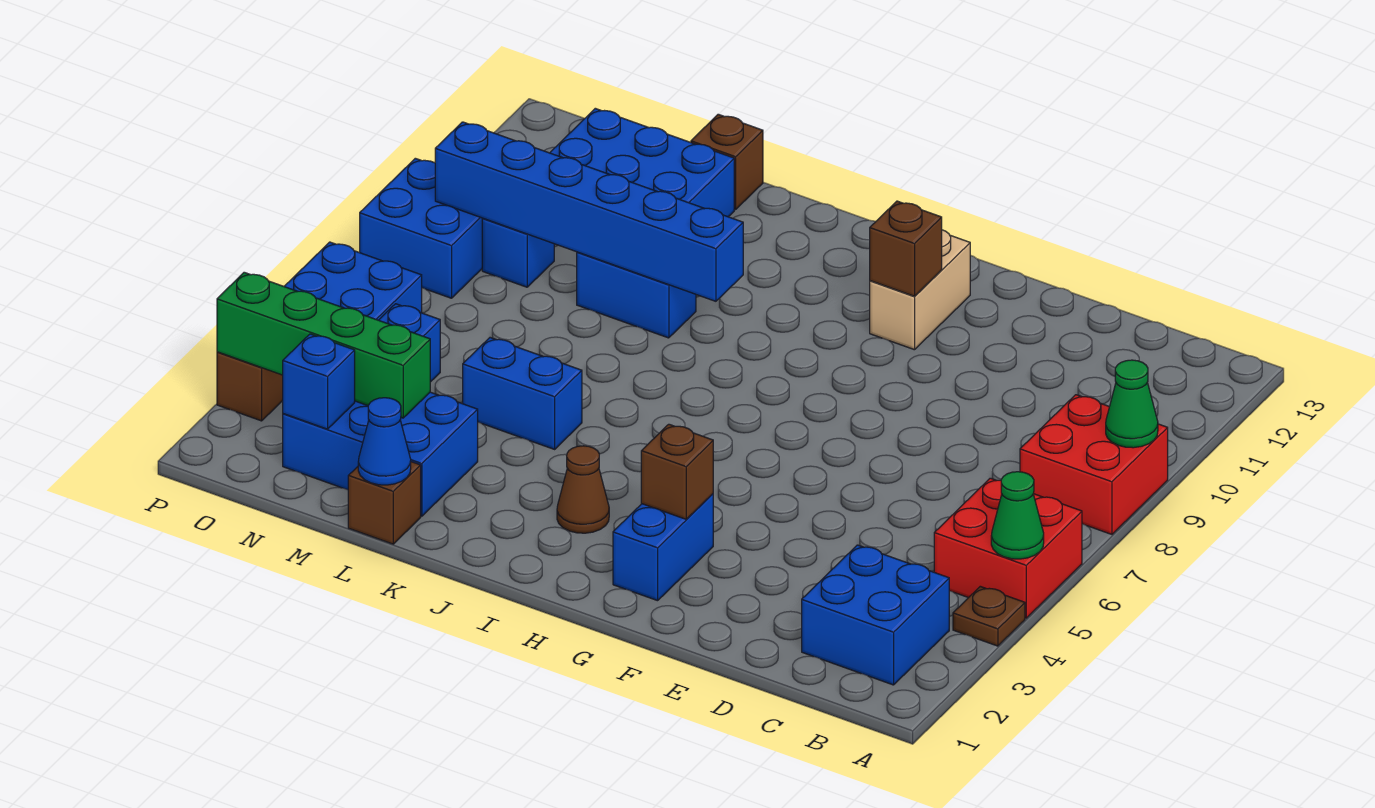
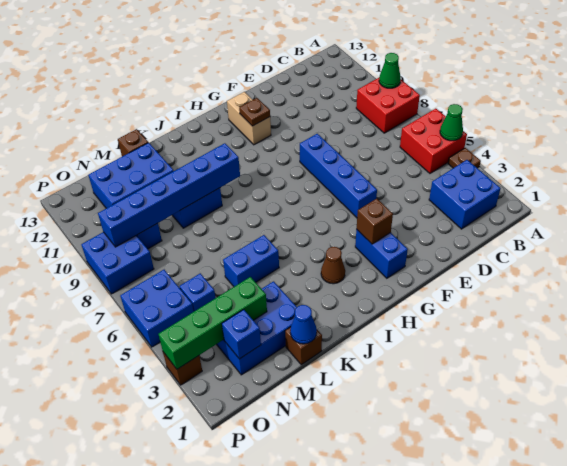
none -> blue brick F5:F8 level 1
brown brick G11 level 2 -> brown plate G11 level 2

